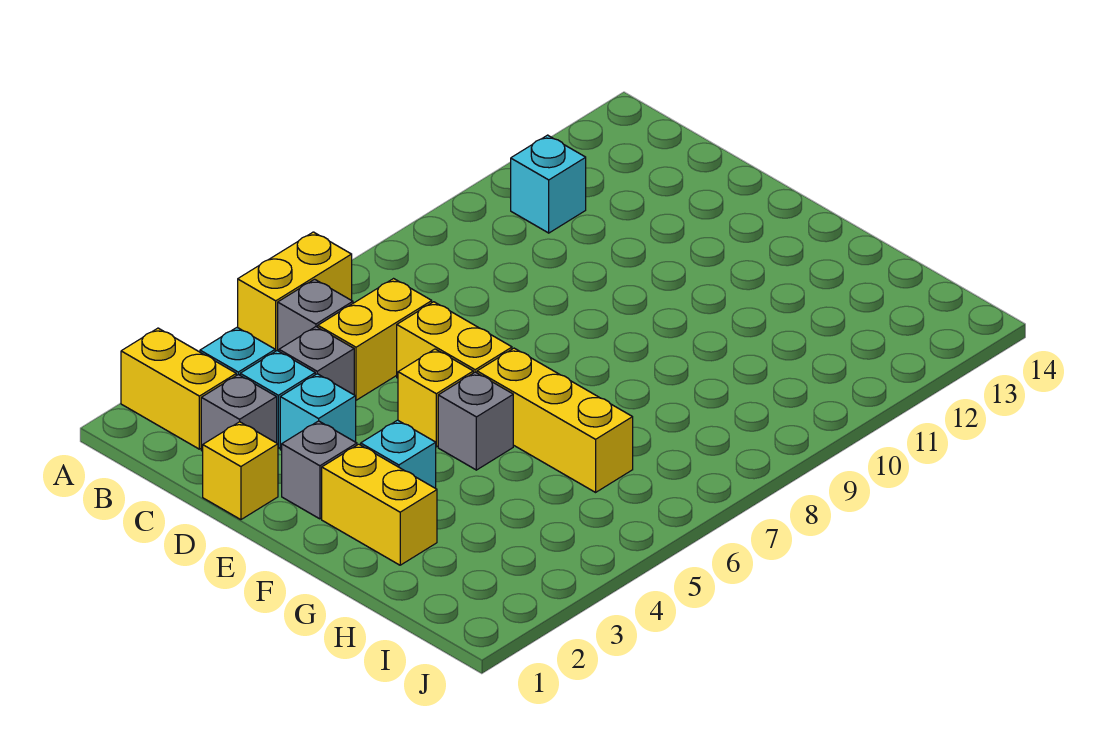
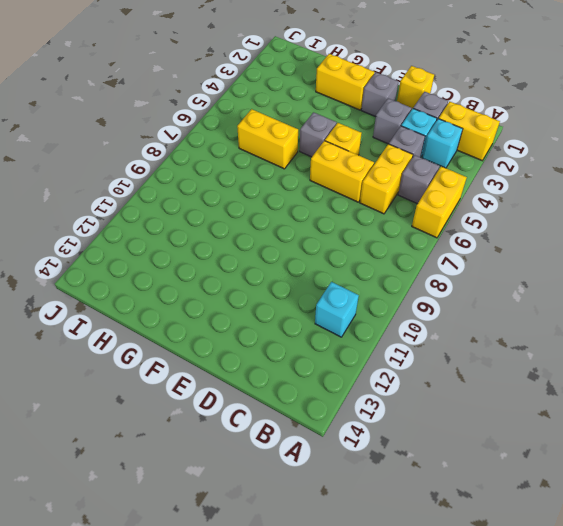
cyan brick D3 level 1 -> grey brick D3 level 1
cyan brick F3 level 1 -> none
yellow brick F6:H6 level 1 -> yellow brick G6:H6 level 1

